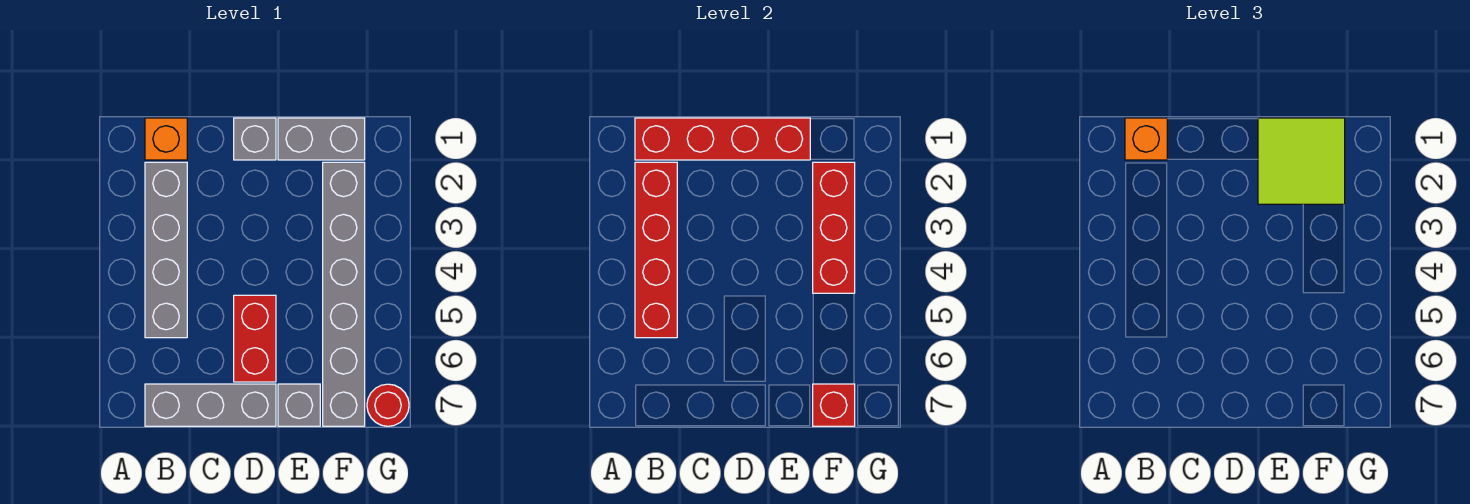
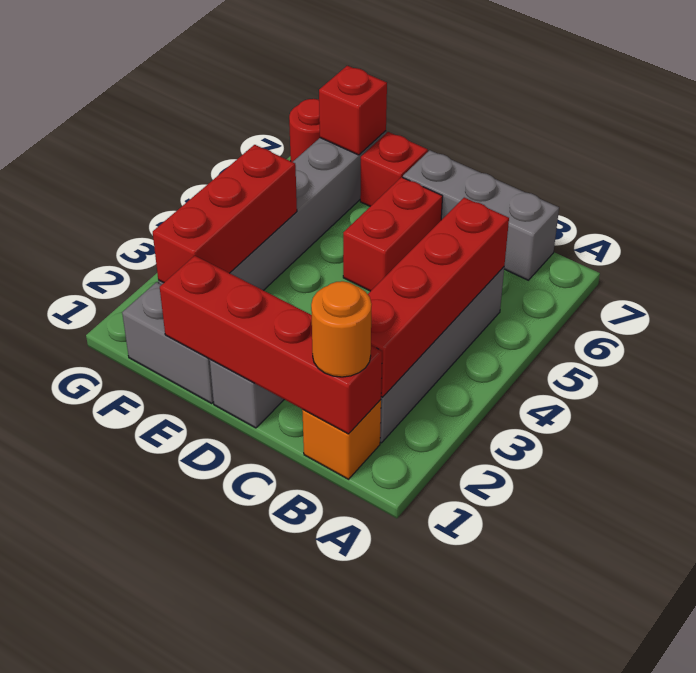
orange brick B1 level 3 -> orange round brick B1 level 3
lime tile E1:F2 level 3 -> none
grey brick E7 level 1 -> red brick E7 level 1

